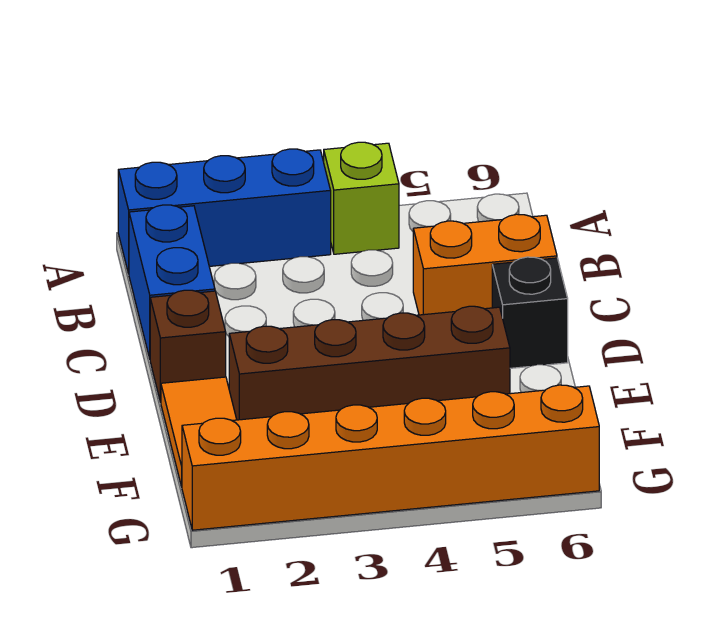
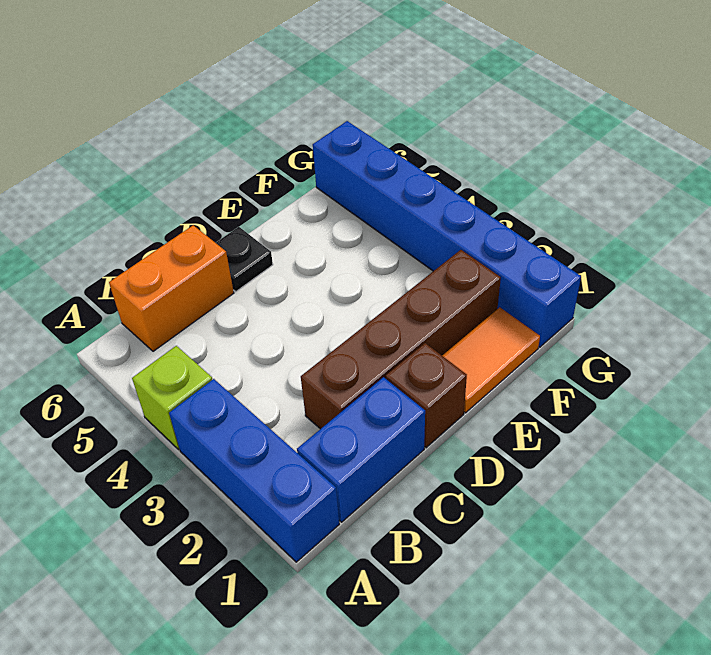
orange brick C5:C6 level 1 -> orange brick B6:C6 level 1
black brick D6 level 1 -> black plate D6 level 1
brown brick E2:E5 level 1 -> brown brick C2:F2 level 1
orange brick G1:G6 level 1 -> blue brick G1:G6 level 1

